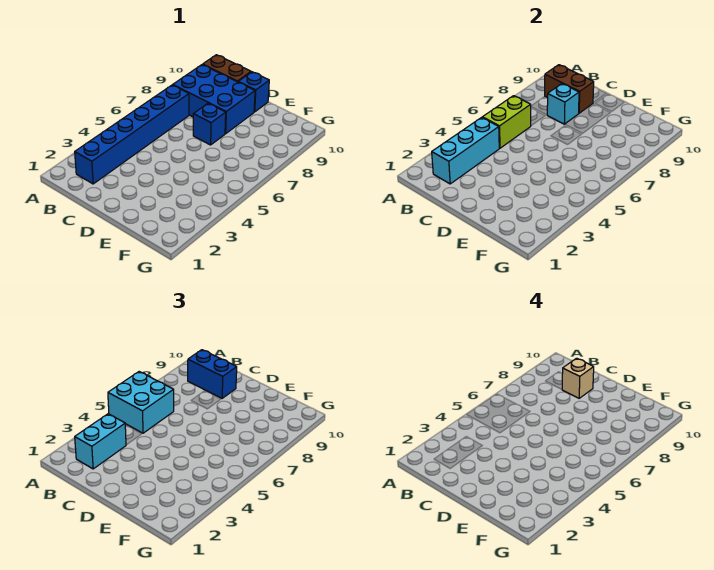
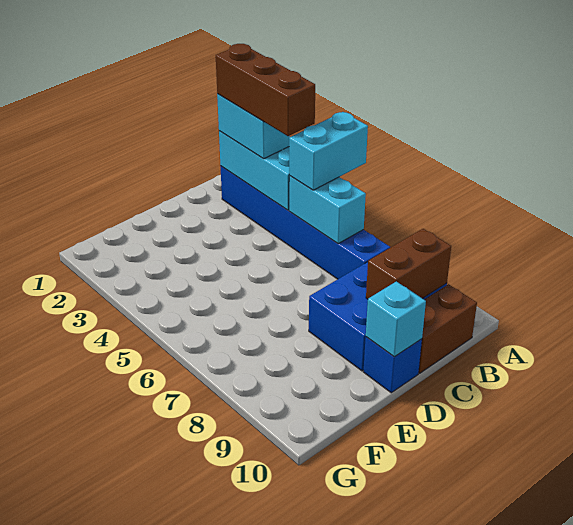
cyan brick A5:B6 level 3 -> cyan brick A5:B5 level 3
none -> brown brick B2:B4 level 4
lime brick B5:B6 level 2 -> cyan brick B5:B6 level 2
blue brick B9:C9 level 3 -> none
cyan brick C8 level 2 -> cyan brick D10 level 2
tan brick C9 level 4 -> none
blue brick D7 level 1 -> none

